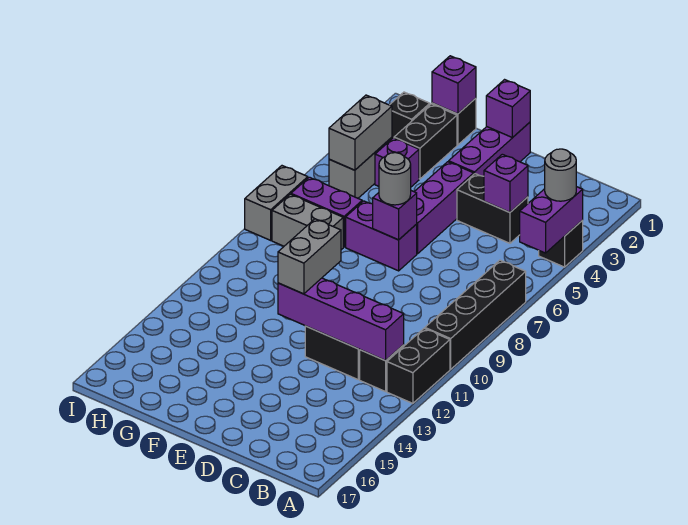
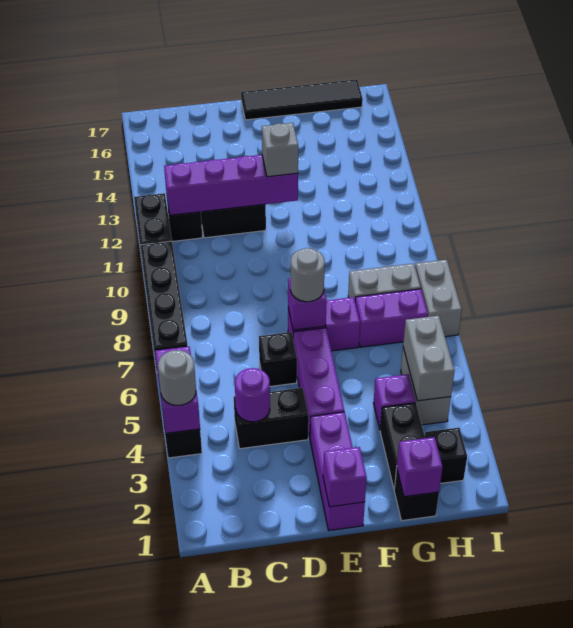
purple brick C4 level 2 -> purple round brick C4 level 2
none -> black brick D6 level 1
grey brick E11:E12 level 3 -> grey brick E12 level 3
none -> black tile E17:H17 level 1

